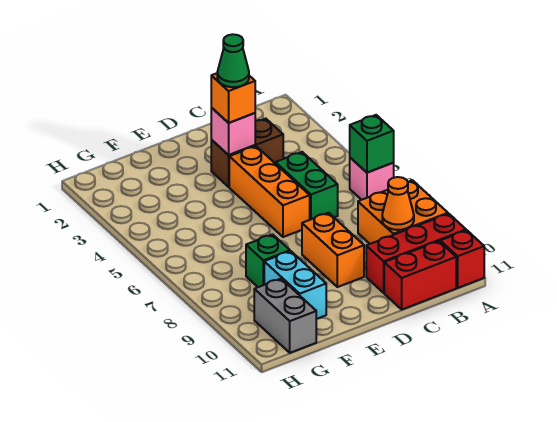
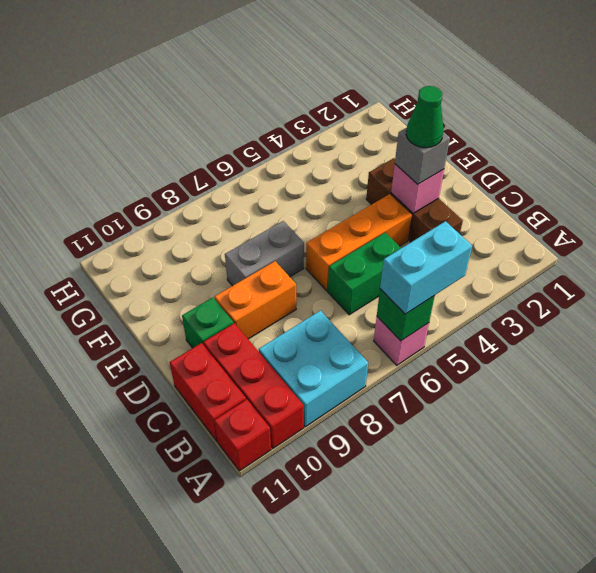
orange brick A8:B9 level 1 -> cyan brick A8:B9 level 1
orange cone B9 level 2 -> none
brown brick C3:D3 level 1 -> brown brick C3:E3 level 1
orange brick D3 level 3 -> grey brick D3 level 3
green brick F8 level 1 -> green brick D10 level 1
cyan brick F9:F10 level 1 -> cyan brick A5:A6 level 3
grey brick G10:G11 level 1 -> grey brick E7:E8 level 1

